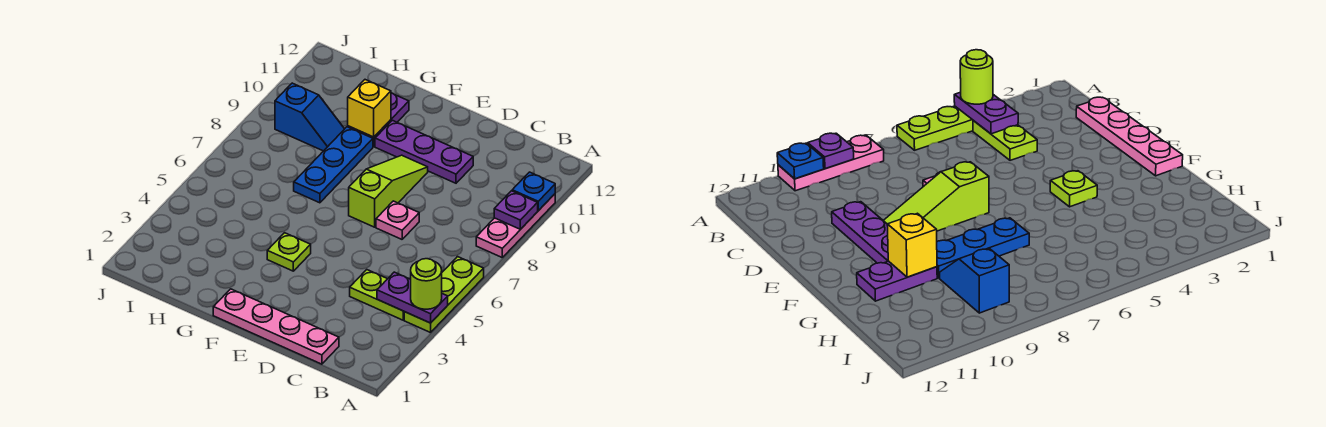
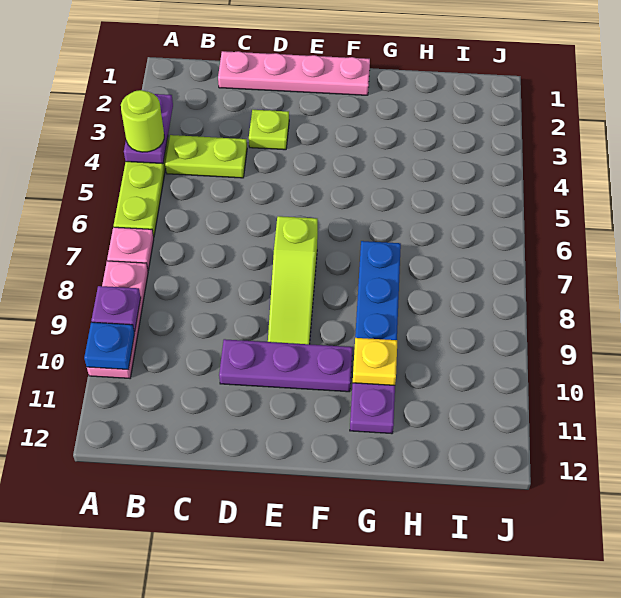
purple plate A4:B4 level 2 -> purple plate A3:A4 level 2
pink plate D7 level 1 -> pink plate A7 level 1
lime plate F4 level 1 -> lime plate D3 level 1
yellow brick G10 level 2 -> yellow plate G10 level 2
blue slope H9:I9 level 1 top I -> none

